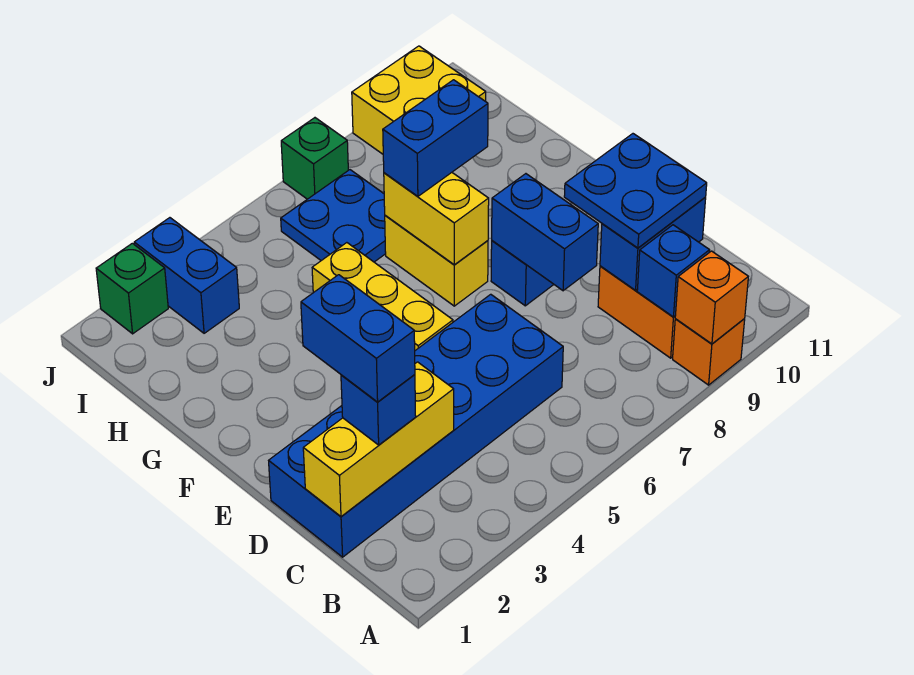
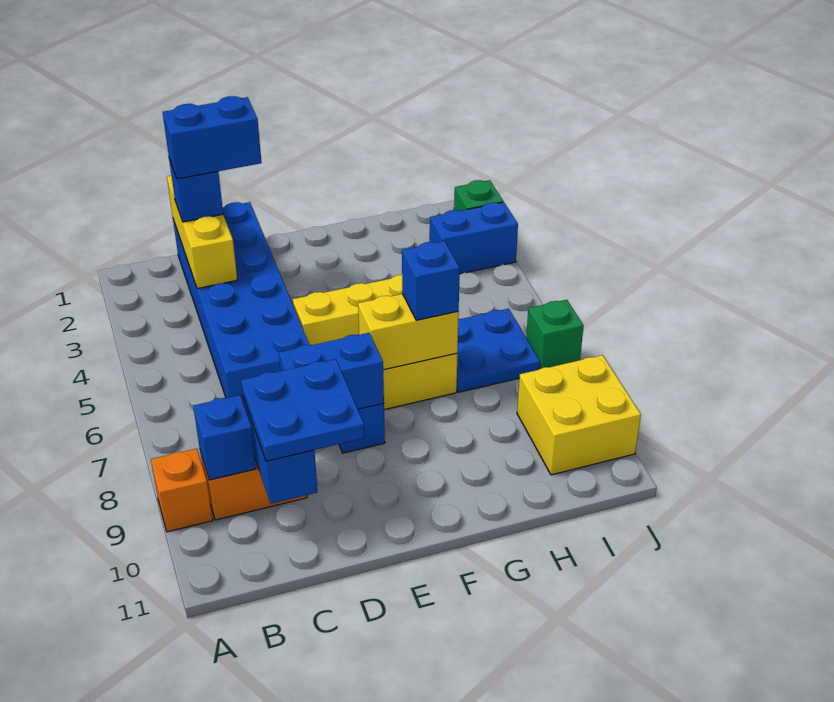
orange brick A9 level 2 -> none
blue brick G7:G8 level 3 -> blue brick G7 level 3

